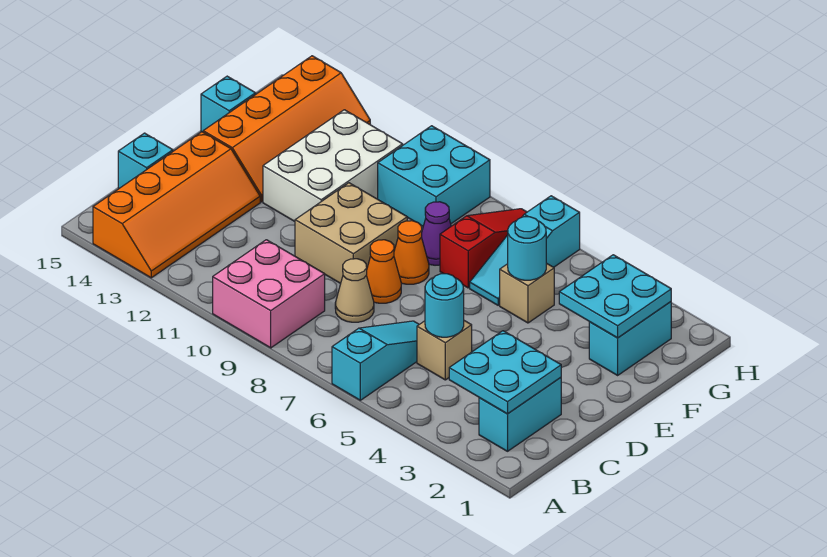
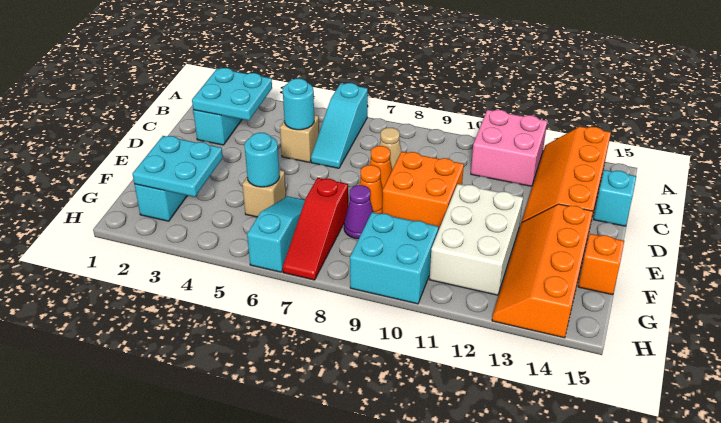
pink brick A9:B10 level 1 -> pink brick A11:B12 level 1
tan brick D9:E10 level 1 -> orange brick D9:E10 level 1
cyan brick F15 level 1 -> orange brick F15 level 1

